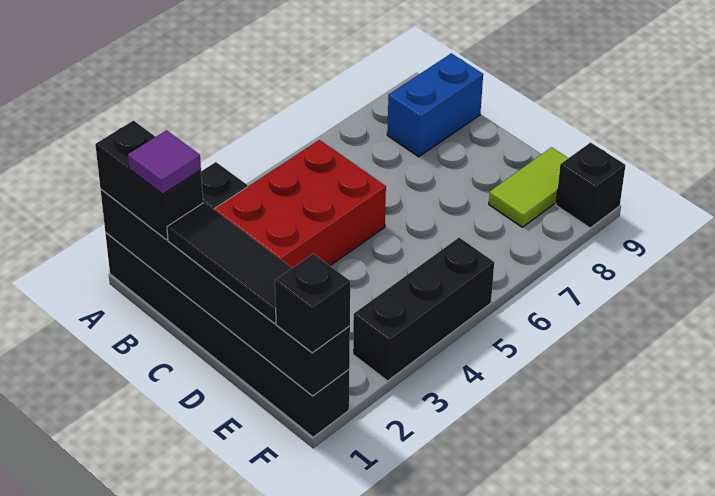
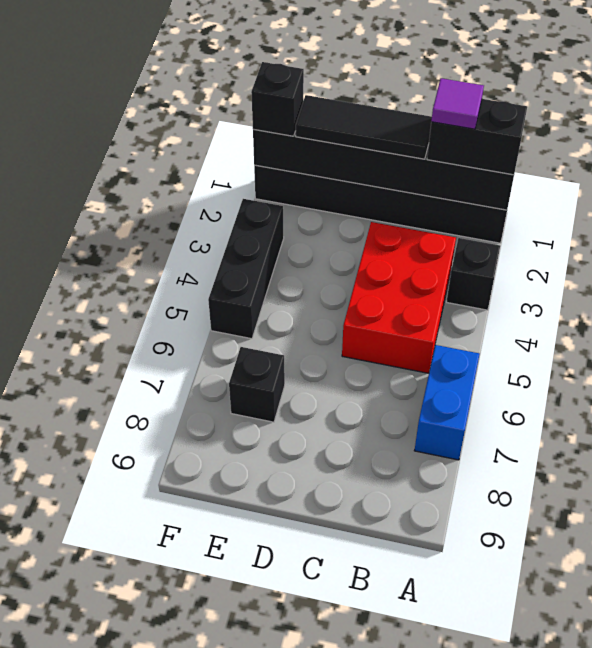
blue brick B8:B9 level 1 -> blue brick A6:A7 level 1
lime tile E8:E9 level 1 -> none
black brick F9 level 1 -> black brick E7 level 1

